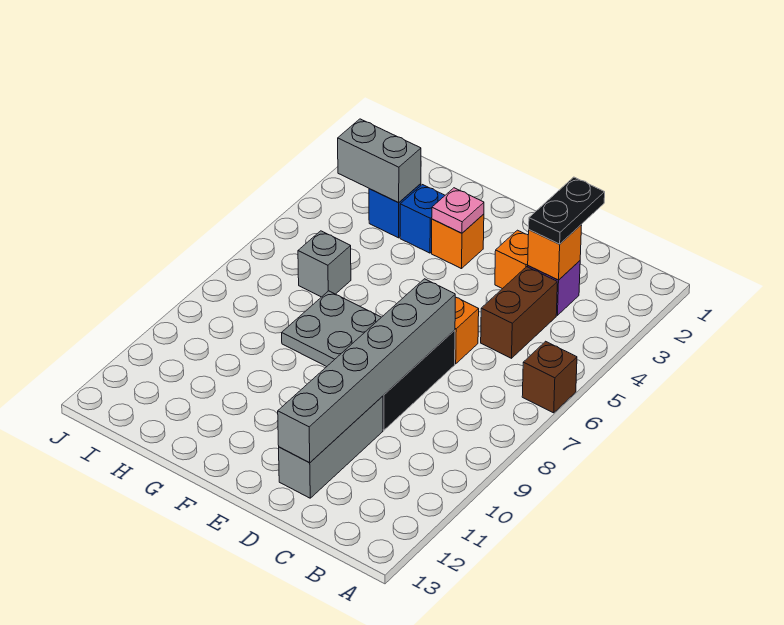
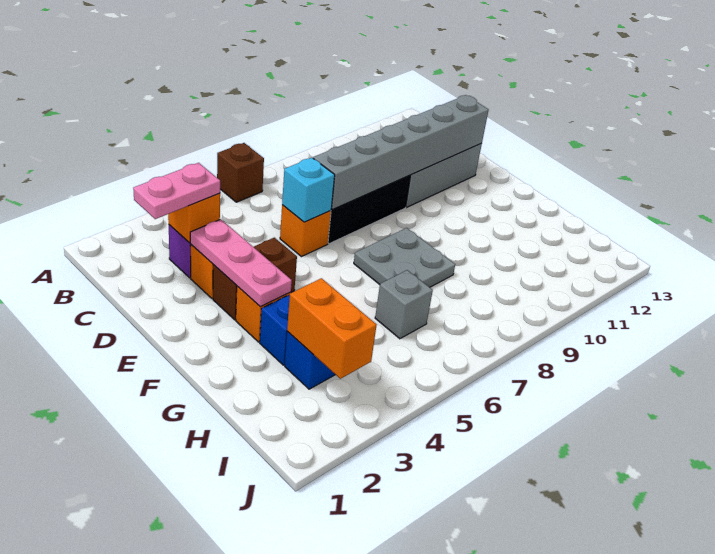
black plate C2:C3 level 3 -> pink plate C2:C3 level 3
brown brick C4:C5 level 1 -> brown brick E3:E4 level 1
none -> cyan brick D6 level 2
pink plate F3 level 2 -> pink plate D3:F3 level 2
grey brick H3:I3 level 2 -> orange brick H3:I3 level 2

